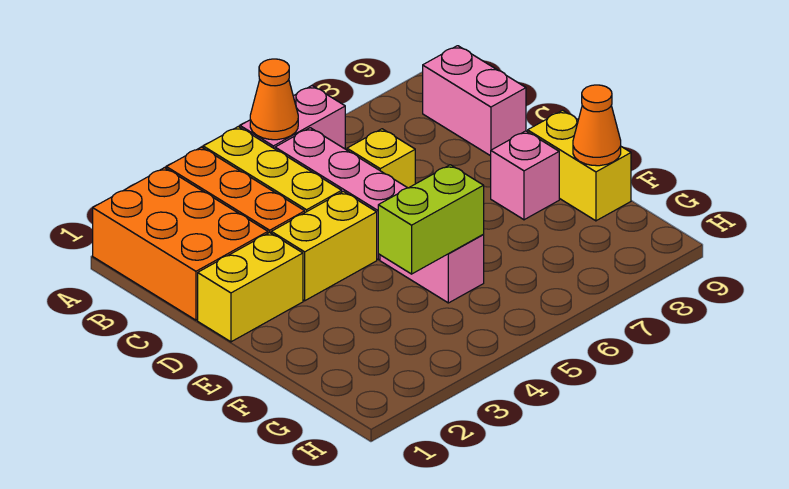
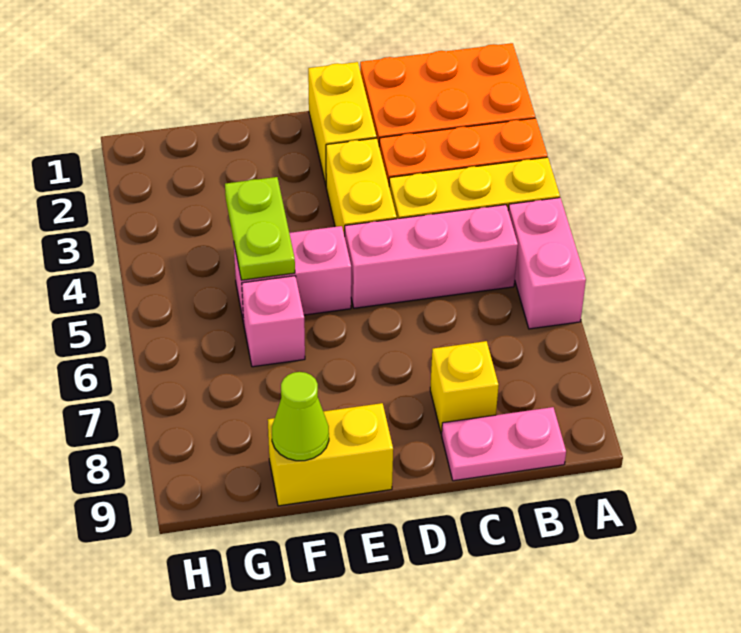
orange cone A5 level 2 -> none
pink brick B9:C9 level 1 -> pink plate B9:C9 level 1
yellow brick C6 level 1 -> yellow brick C8 level 1
pink brick E8 level 1 -> pink brick F6 level 1
lime brick F4:F5 level 2 -> lime plate F4:F5 level 2
orange cone F9 level 2 -> lime cone F9 level 2

